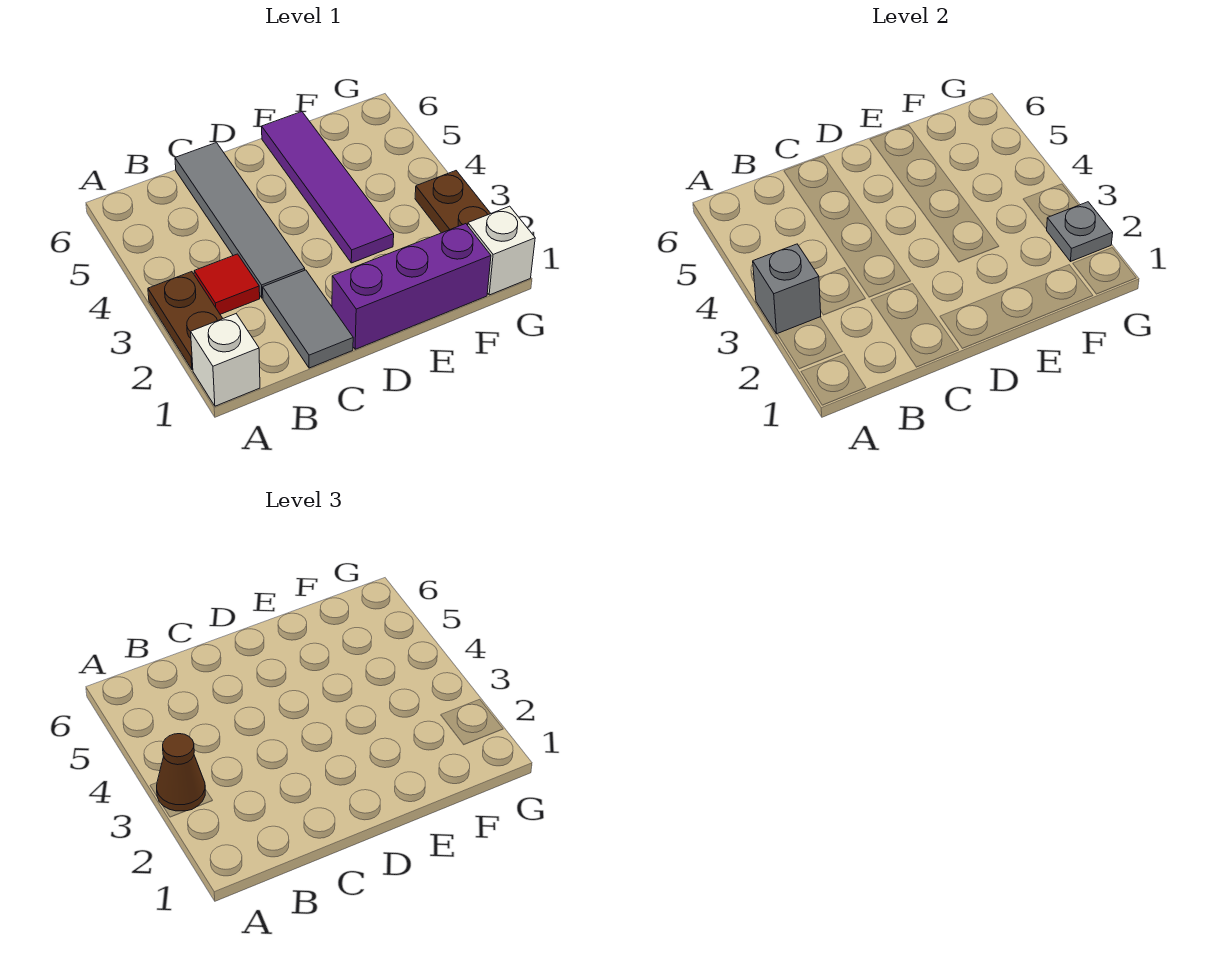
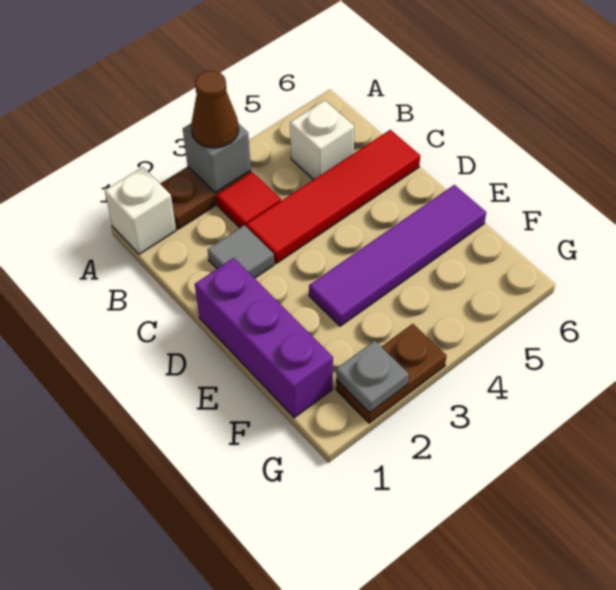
grey tile C1:C2 level 1 -> grey tile C2 level 1
grey tile C3:C6 level 1 -> red tile C3:C6 level 1
white brick G1 level 1 -> white brick B5 level 1

